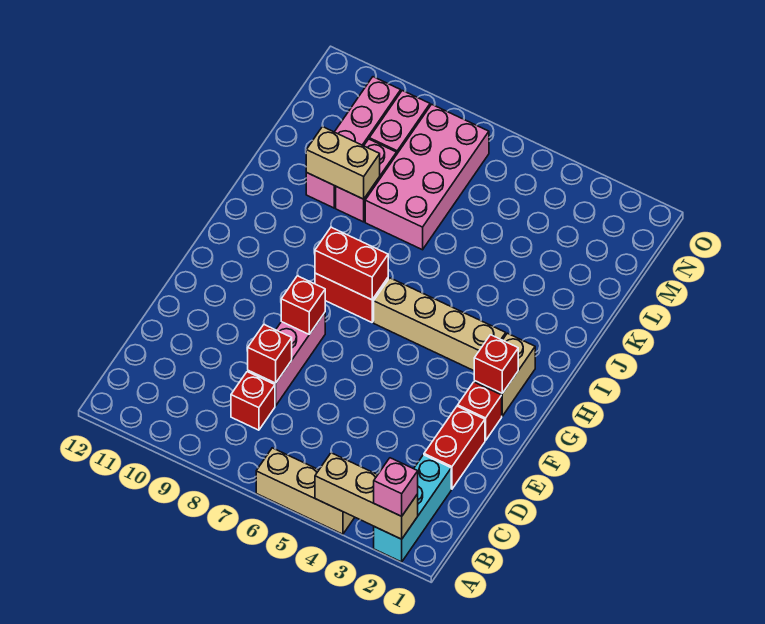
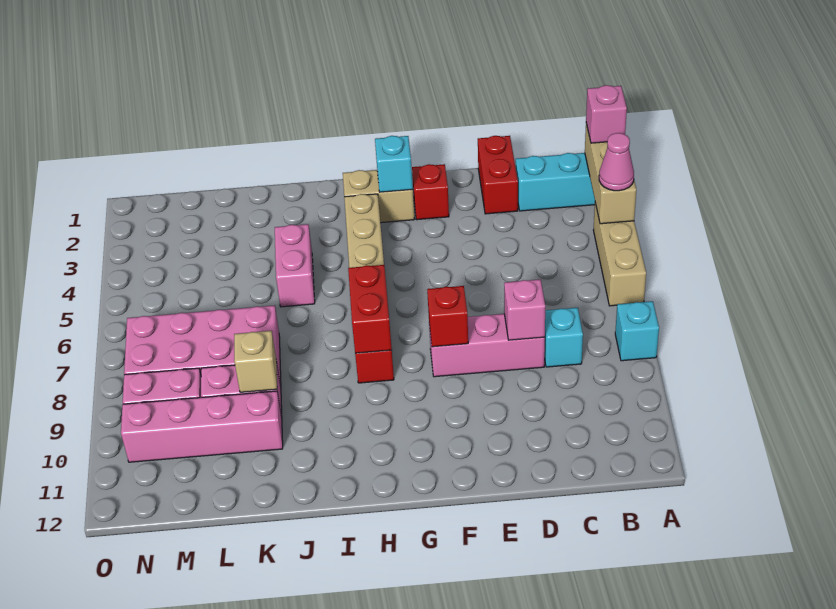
none -> pink cone A4 level 3
none -> cyan brick A8 level 1
red brick C8 level 1 -> cyan brick C8 level 1
red brick D2:E2 level 1 -> red brick D1:D2 level 1
red brick D8 level 2 -> pink brick D8 level 2
red brick G2 level 2 -> cyan brick G2 level 2
none -> pink brick J4:J5 level 1
tan brick K9:K10 level 2 -> tan brick K9 level 2

